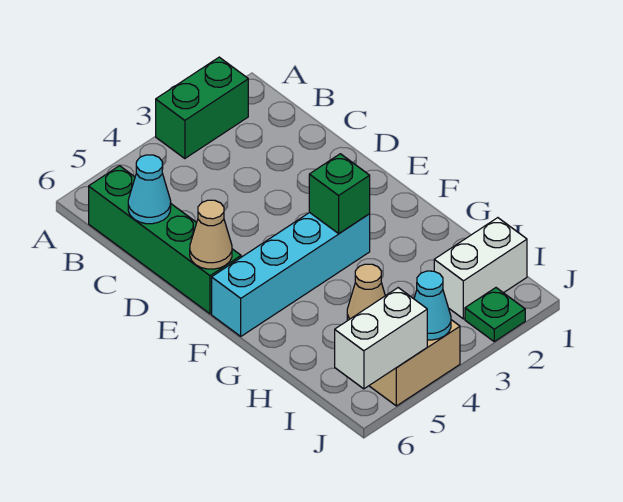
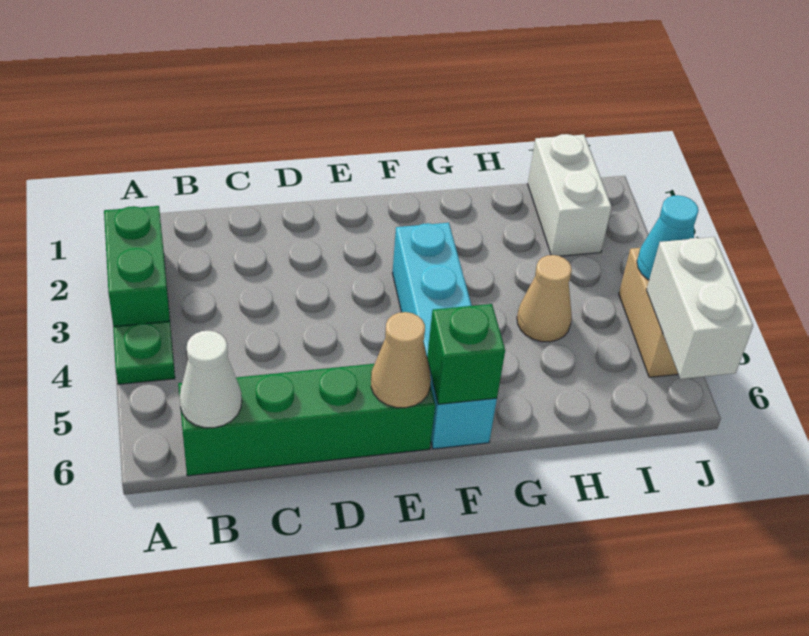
none -> white cone B6 level 2
cyan cone C6 level 2 -> none
green brick F3 level 2 -> green brick F6 level 2
green plate J2 level 1 -> green plate A4 level 1

